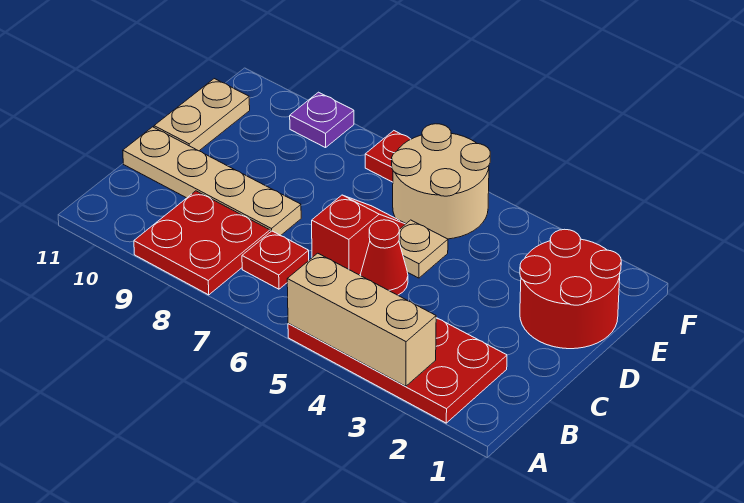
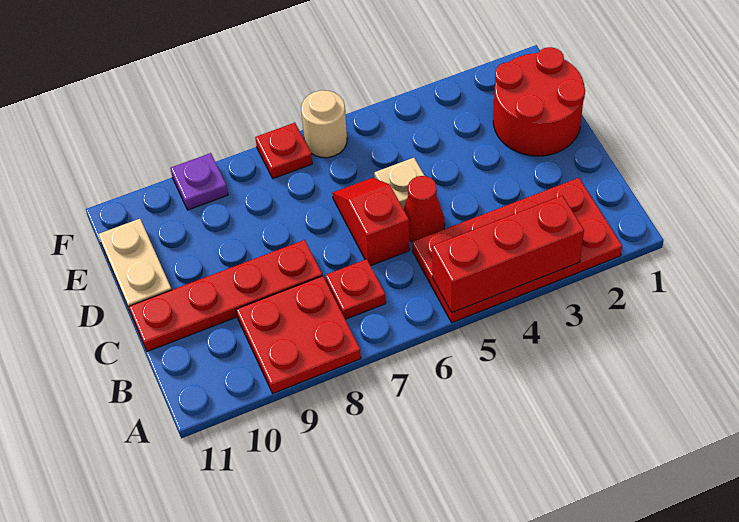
tan brick A3:A5 level 2 -> red brick A3:A5 level 2
tan plate C8:C11 level 1 -> red plate C8:C11 level 1
tan round brick E5:F6 level 1 -> tan round brick F6 level 1

